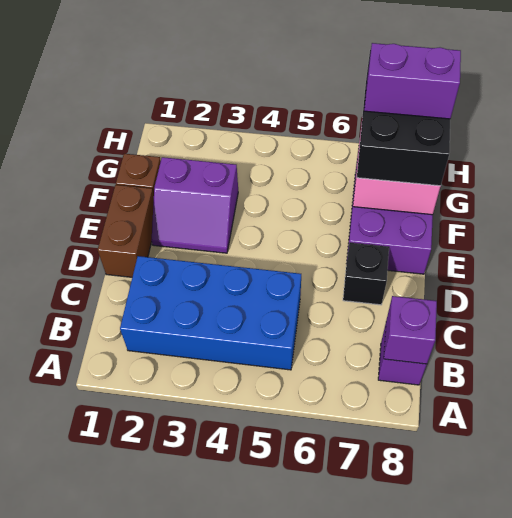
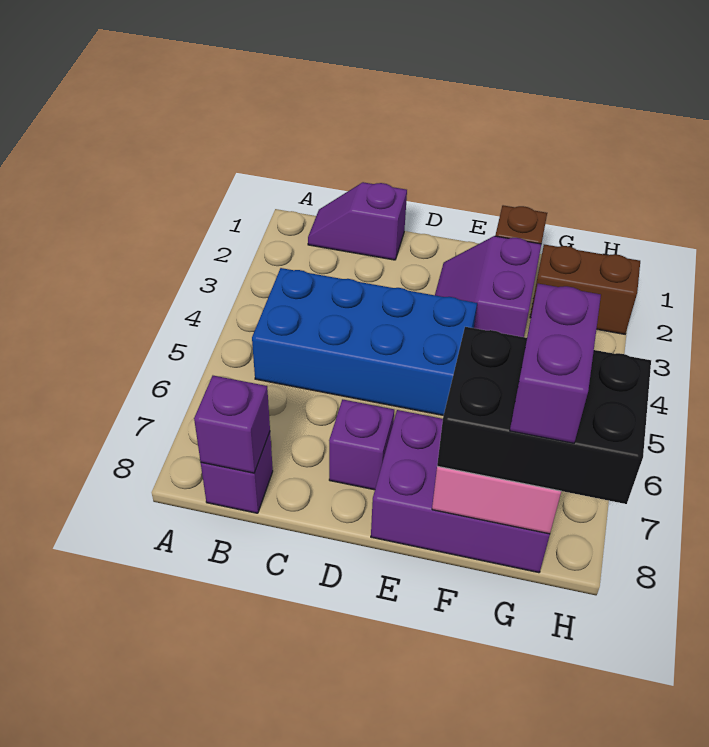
none -> purple slope B1:C1 level 1 top C
blue brick B2:C5 level 1 -> blue brick B4:E5 level 1
brown brick D1:E1 level 1 -> brown brick G2:H2 level 1
black brick D7 level 1 -> purple brick D7 level 1

